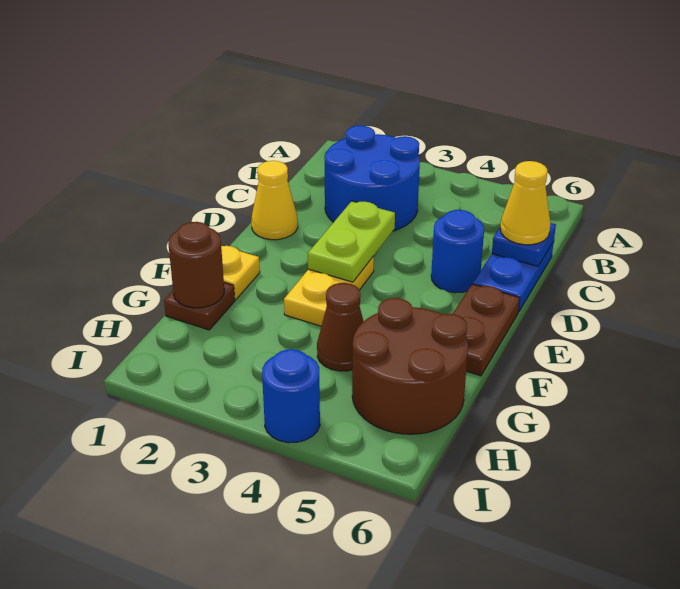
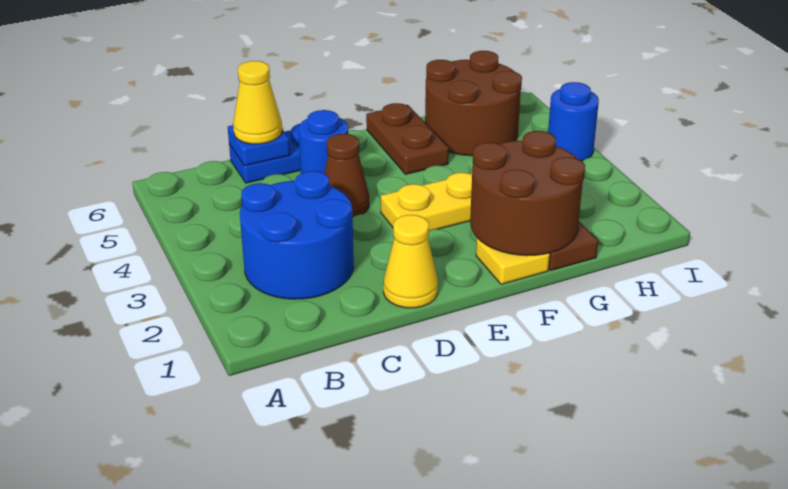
lime plate D3:E3 level 2 -> none
brown plate E6:F6 level 1 -> brown plate F5:F6 level 1
brown round brick G1 level 2 -> brown round brick F1:G2 level 2
brown cone G4 level 1 -> brown cone D4 level 1

